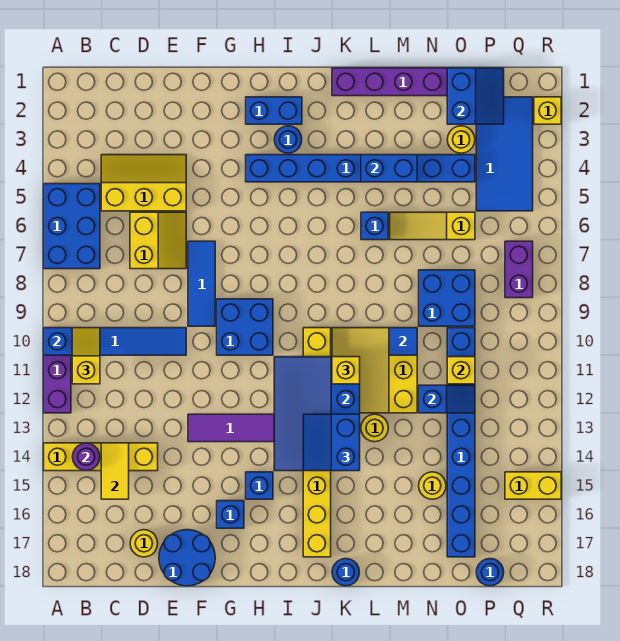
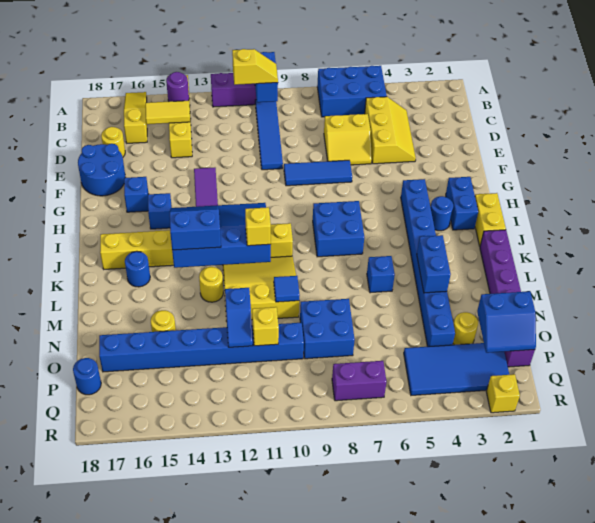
blue brick G9:H10 level 1 -> blue brick I7:J8 level 1
blue round brick K18 level 1 -> blue round brick K16 level 1
yellow slope M6:O6 level 1 top O -> yellow slope A16:C16 level 1 top C
yellow brick Q15:R15 level 1 -> yellow brick I1:J1 level 1

